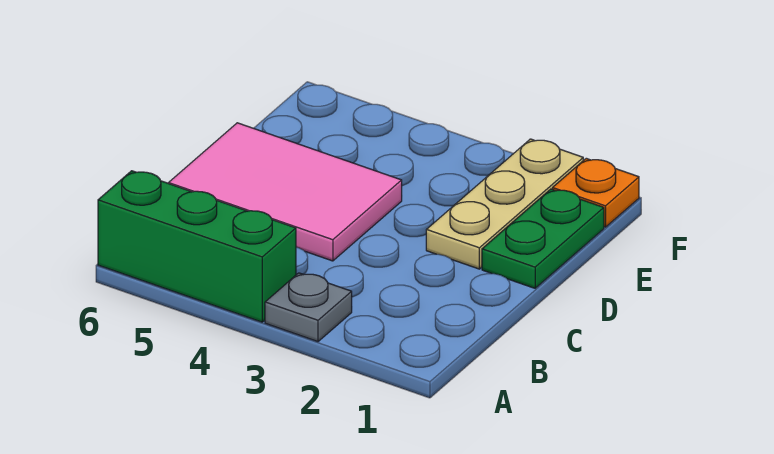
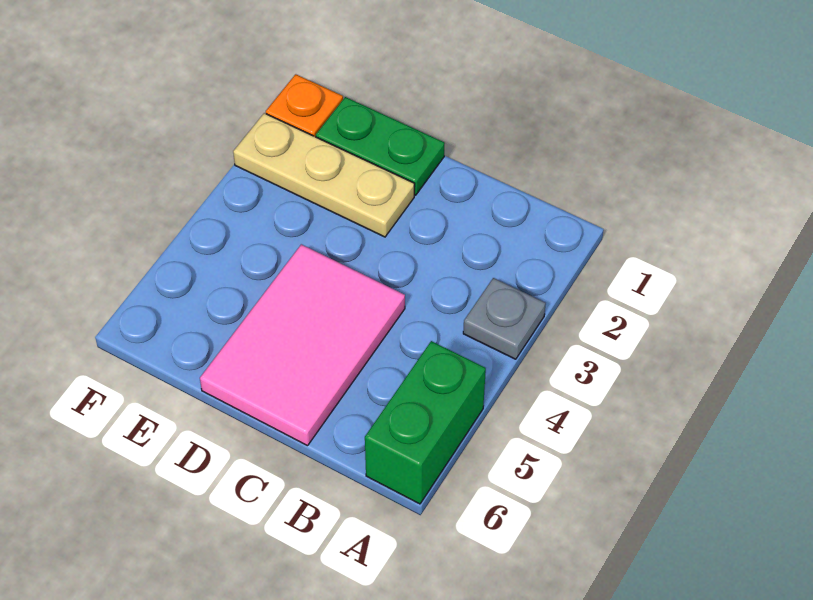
green brick A4:A6 level 1 -> green brick A5:A6 level 1

